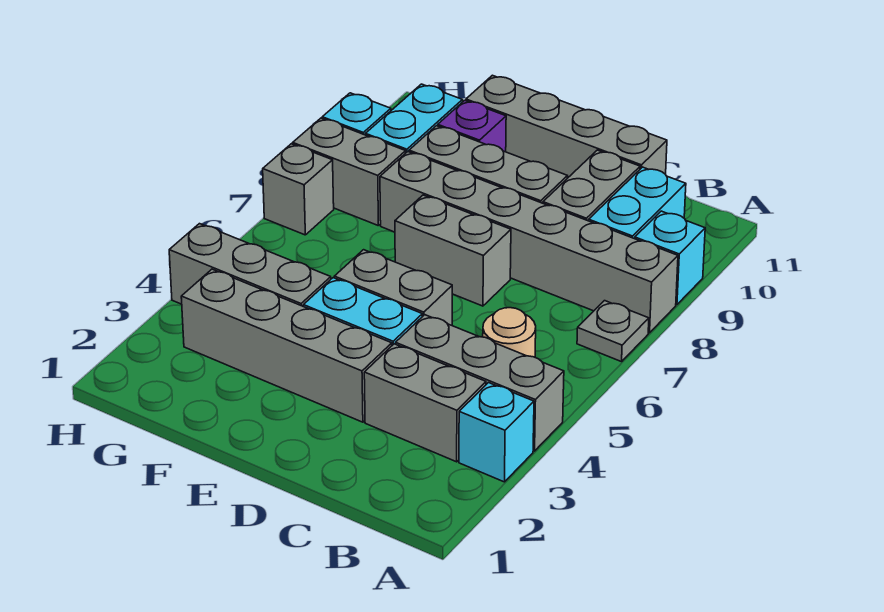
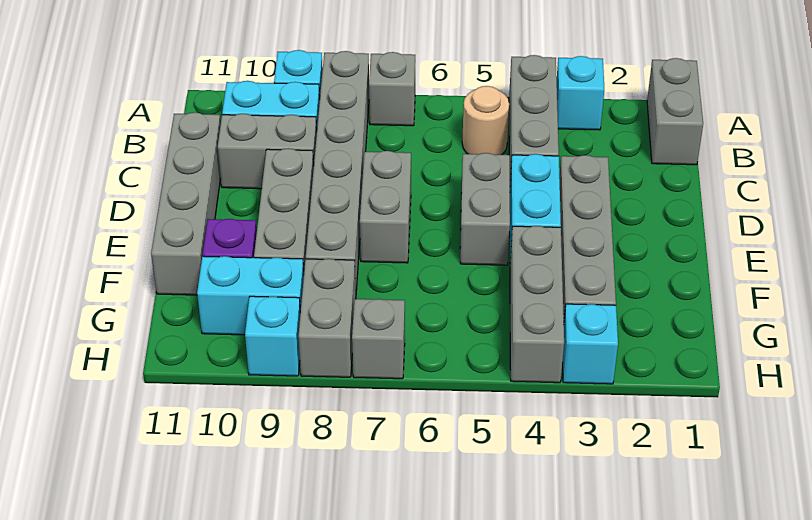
grey plate A7 level 1 -> grey brick A7 level 1
grey brick B3:C3 level 1 -> grey brick A1:B1 level 1
none -> cyan brick H3 level 1

